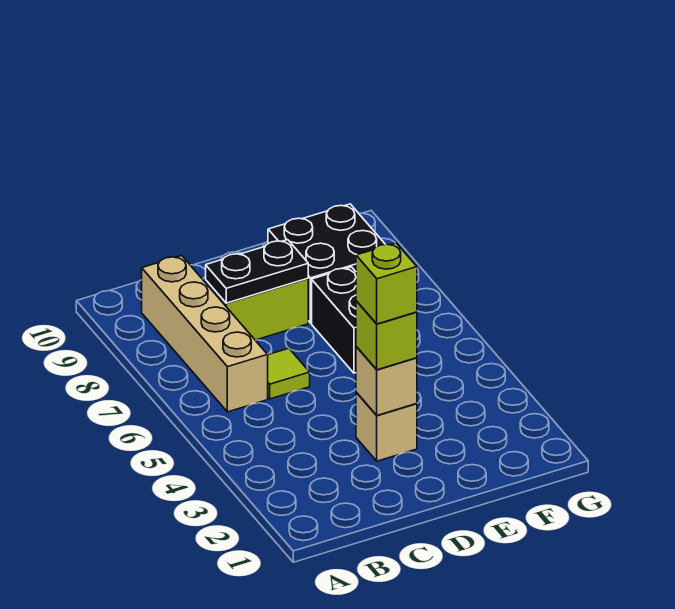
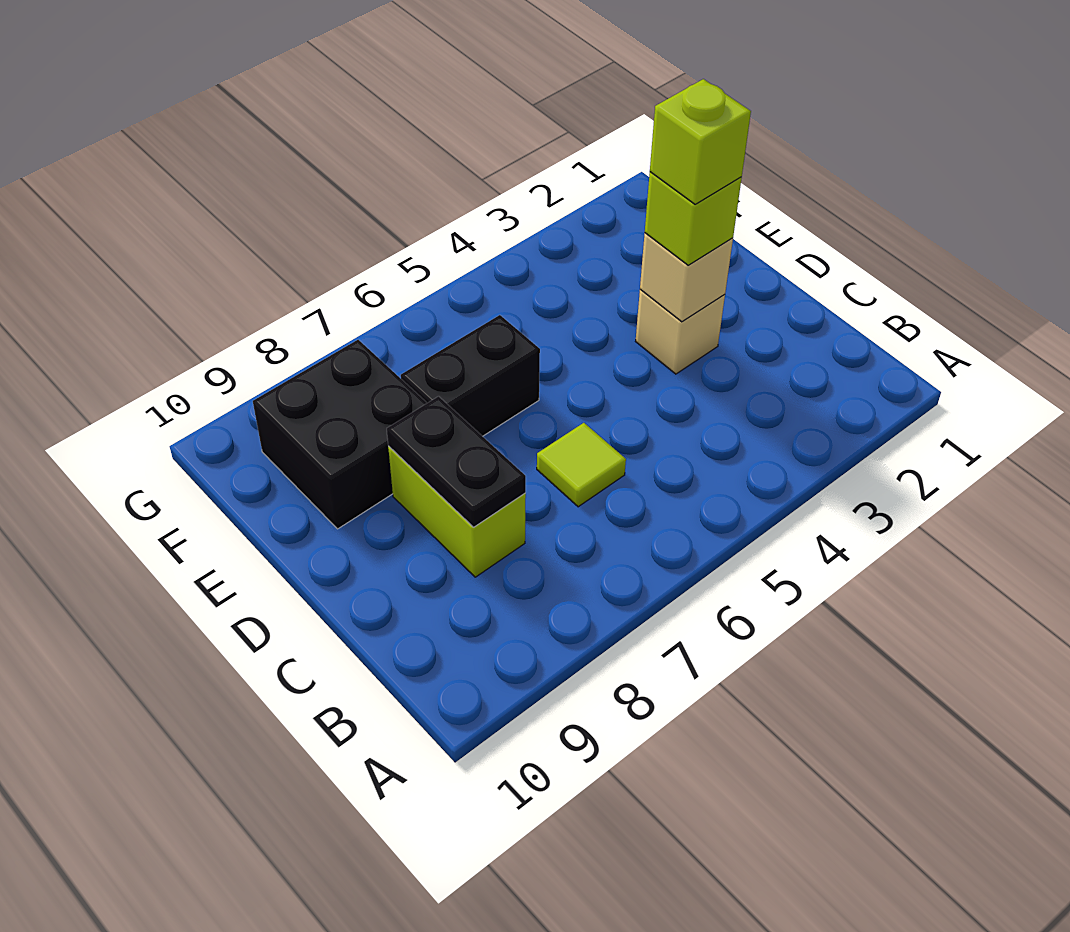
tan brick B6:B9 level 1 -> none

